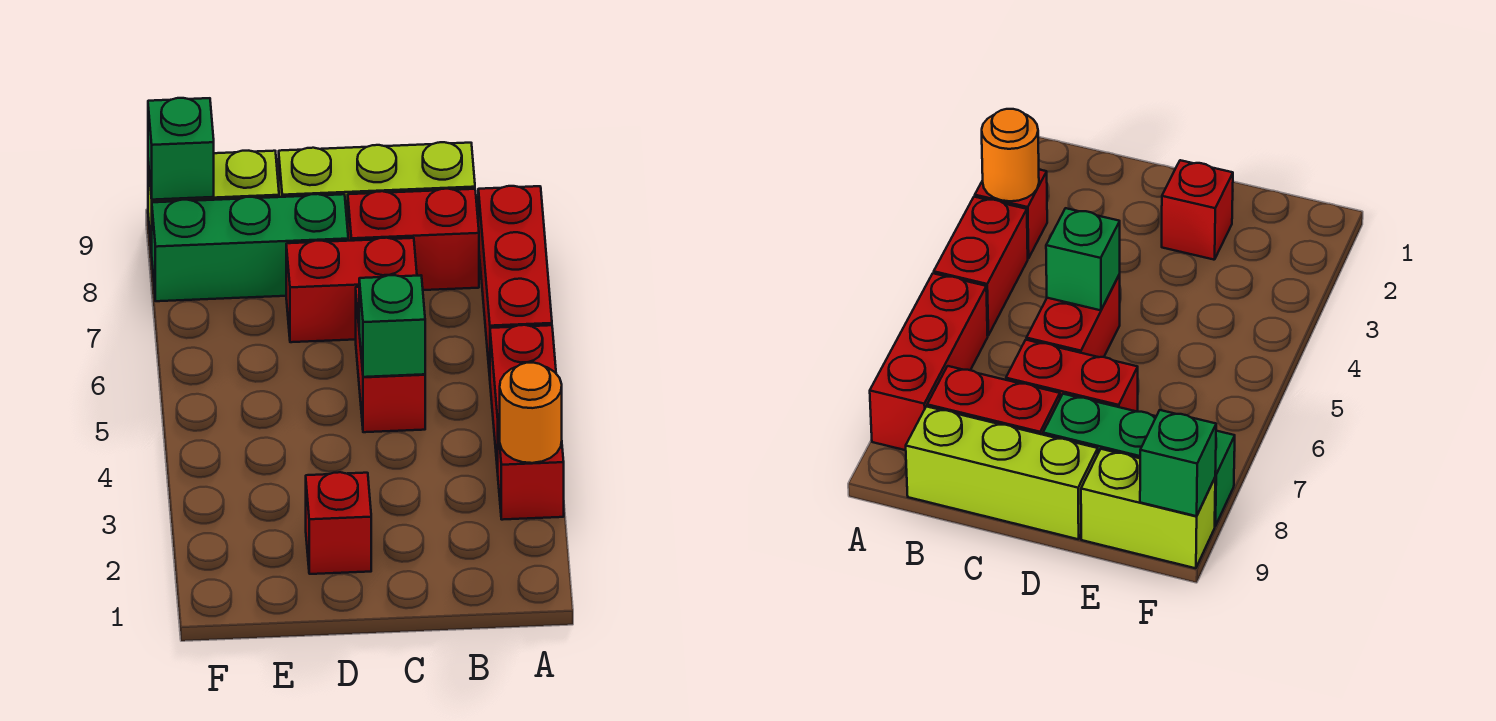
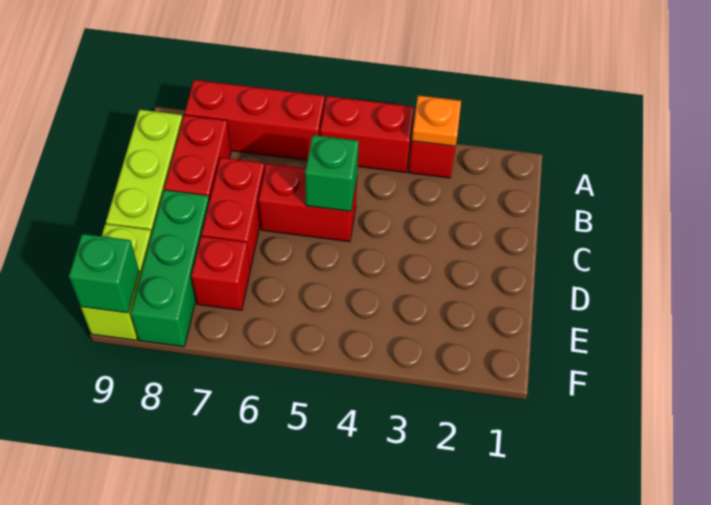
orange round brick A3 level 2 -> orange plate A3 level 2
red brick D2 level 1 -> red brick E7 level 1

